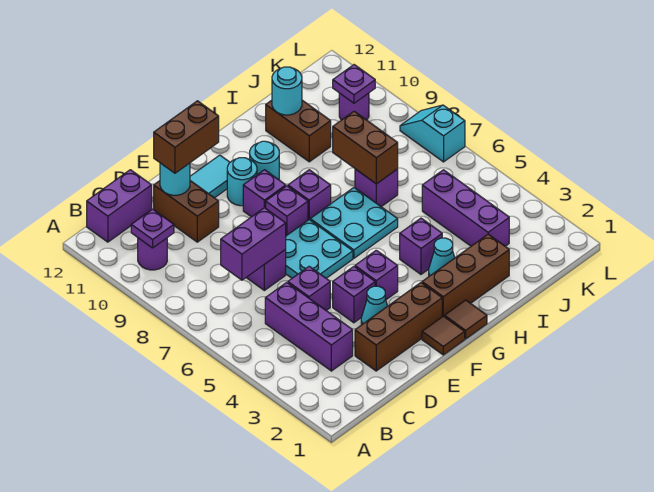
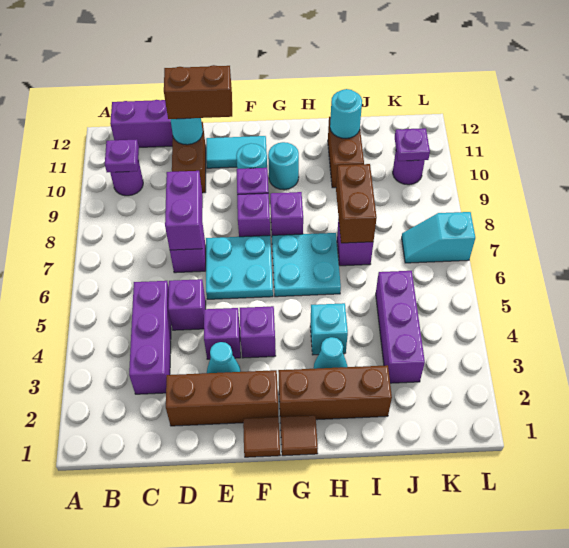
purple brick C7:D7 level 2 -> purple brick D7:D8 level 2
purple brick H4 level 1 -> cyan brick H4 level 1
cyan slope L7:L8 level 1 top 7 -> cyan slope K7:L7 level 1 top L

